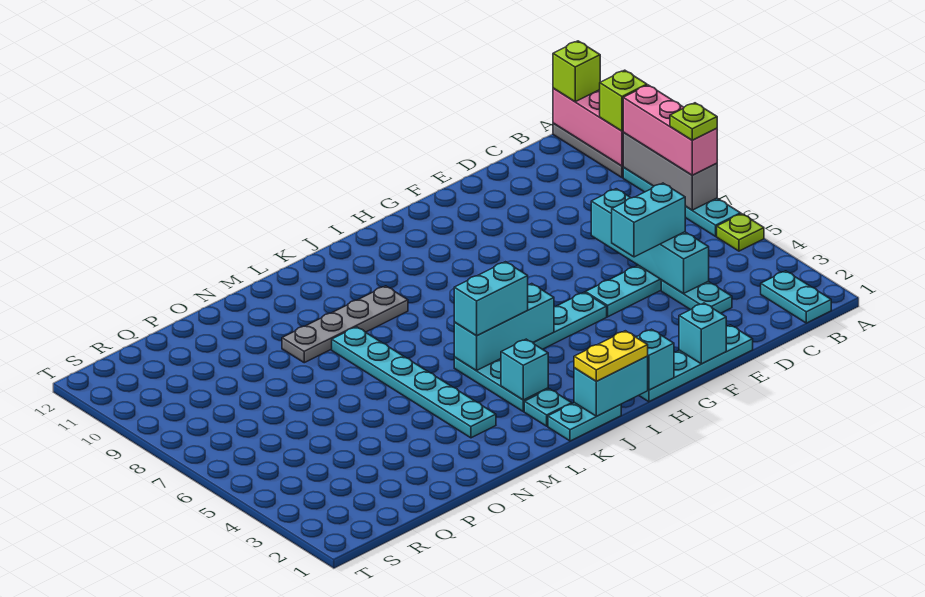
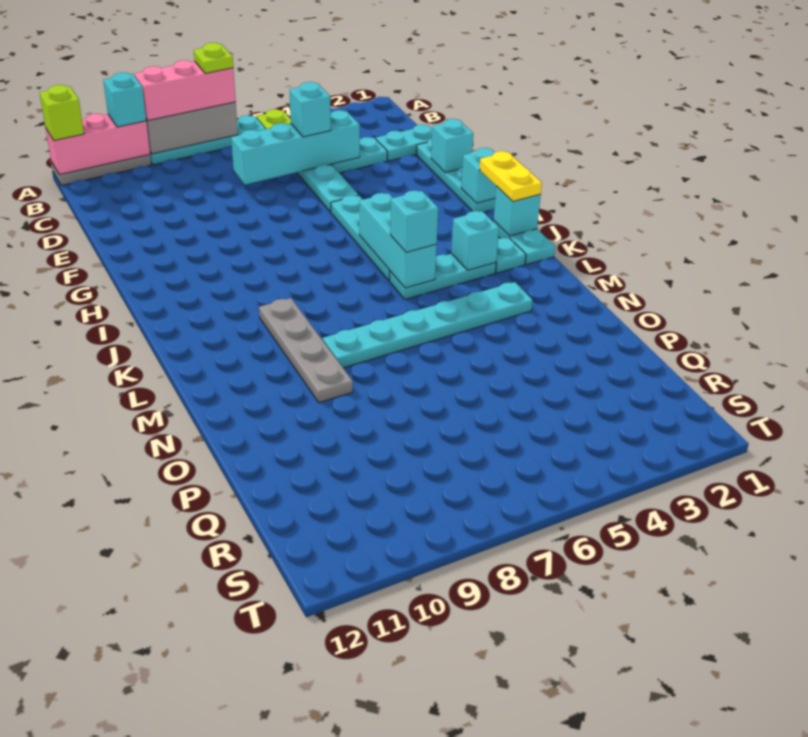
lime brick A10 level 3 -> cyan brick A10 level 3
cyan plate B1:B2 level 1 -> cyan plate D1:D2 level 1
cyan brick D5:E5 level 3 -> cyan brick D5 level 3
cyan brick I1:J1 level 2 -> cyan brick J1 level 2
cyan brick J5:K5 level 3 -> cyan brick K5 level 3

